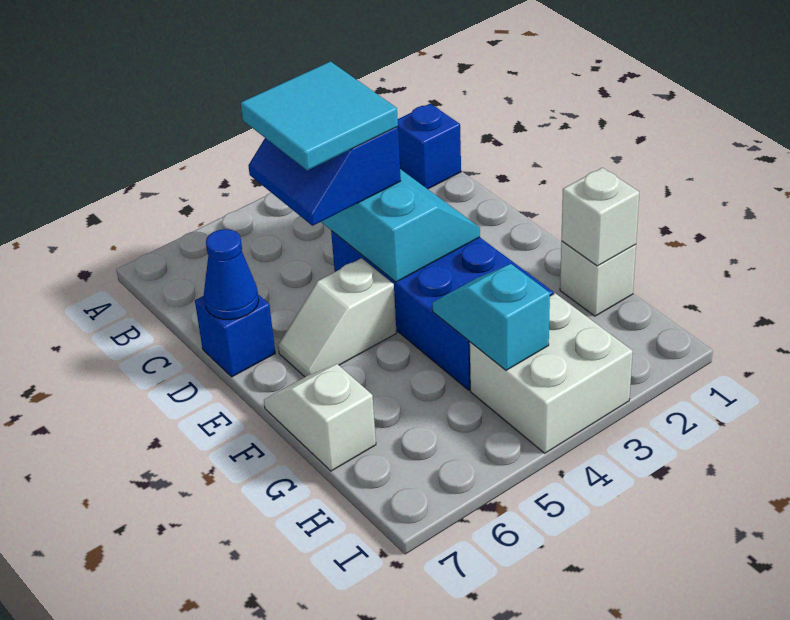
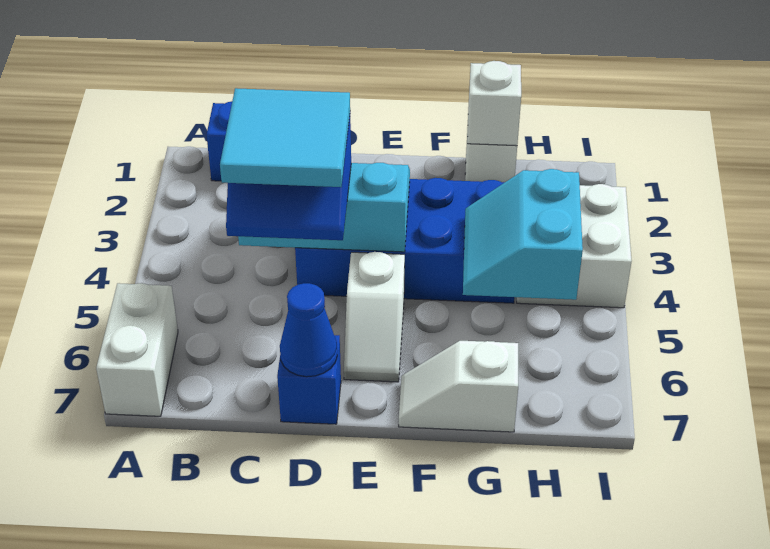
none -> white brick A6:A7 level 1
cyan slope G4:H4 level 2 top H -> cyan slope G4:H5 level 2 top H

